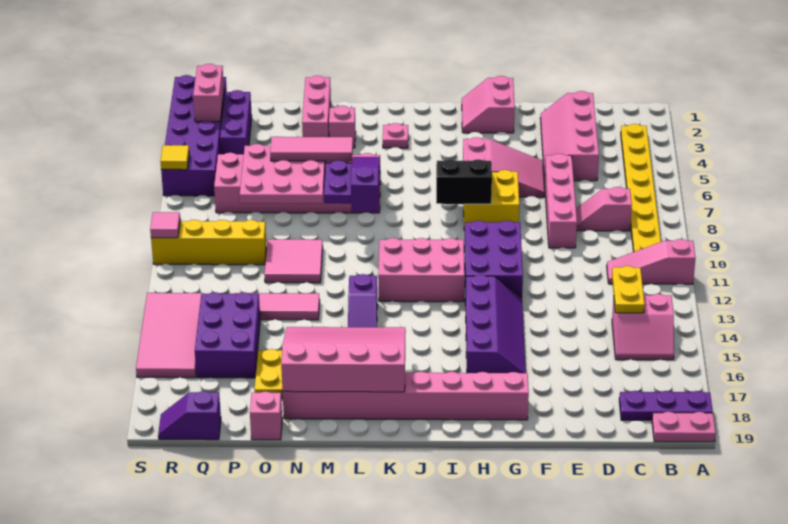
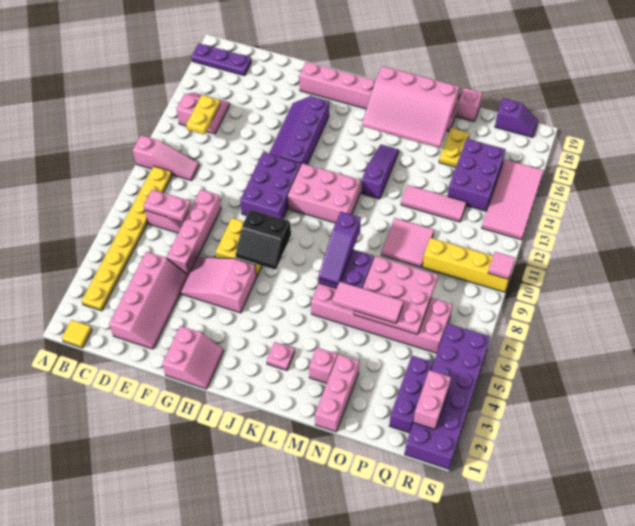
pink plate A19:B19 level 1 -> pink plate C8:D8 level 2
yellow tile S6 level 2 -> yellow tile B1 level 1

